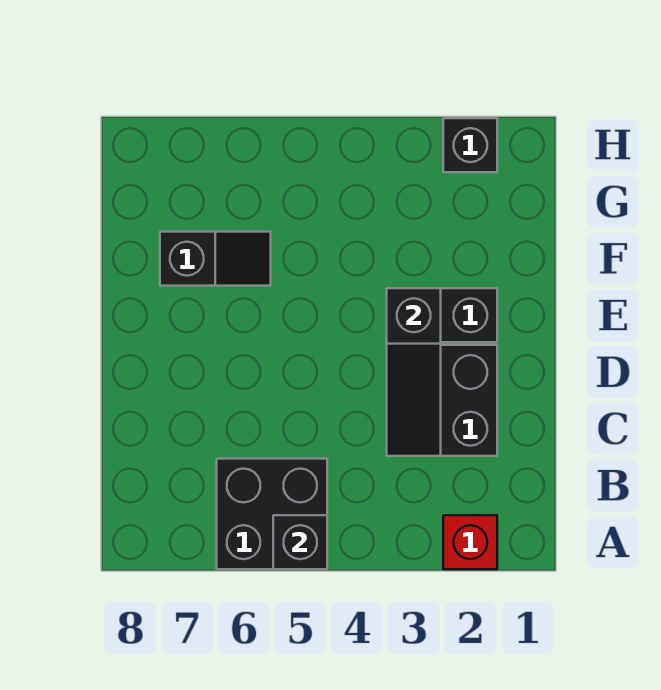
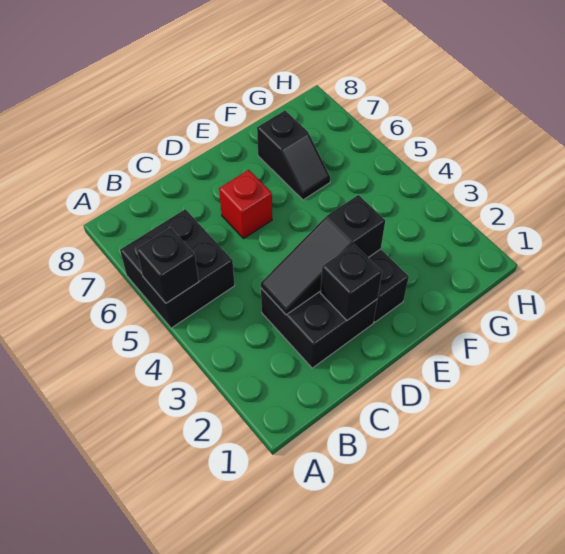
red brick A2 level 1 -> red brick D6 level 1
black brick H2 level 1 -> black brick D2 level 2

